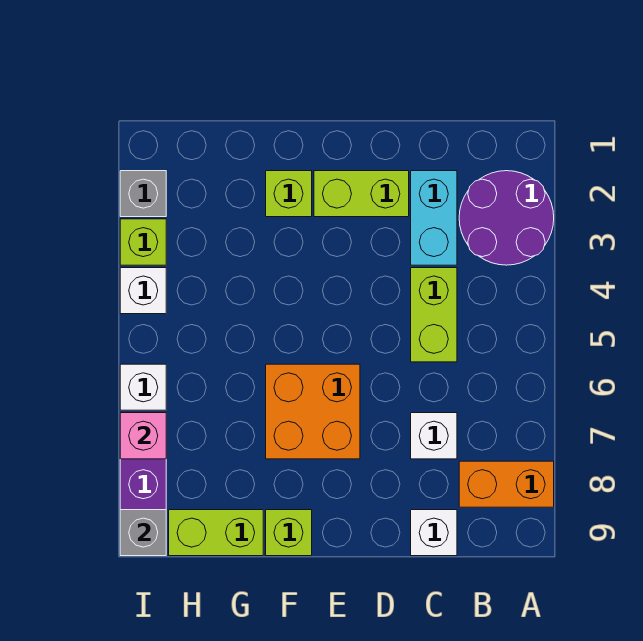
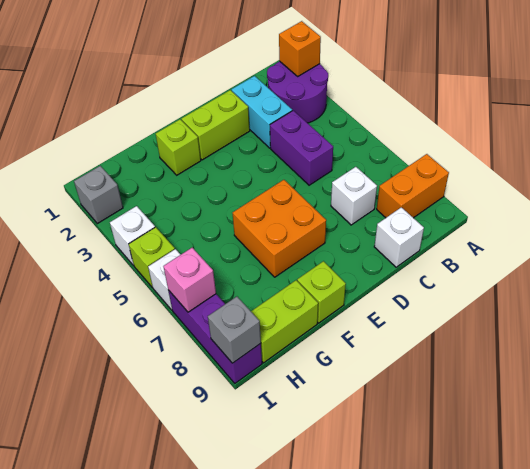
none -> orange brick A2 level 2
lime brick C4:C5 level 1 -> purple brick C4:C5 level 1
lime brick I3 level 1 -> lime brick I5 level 1

